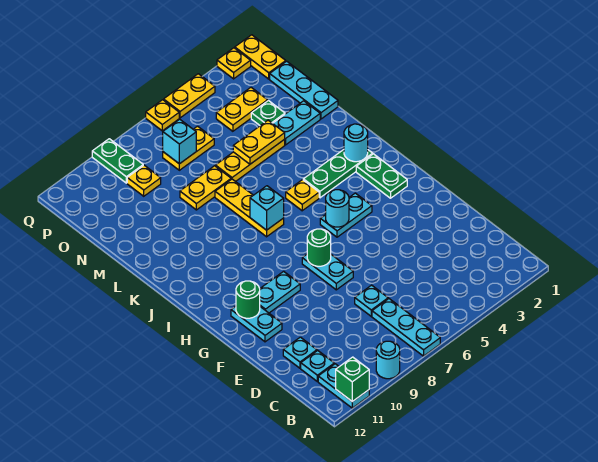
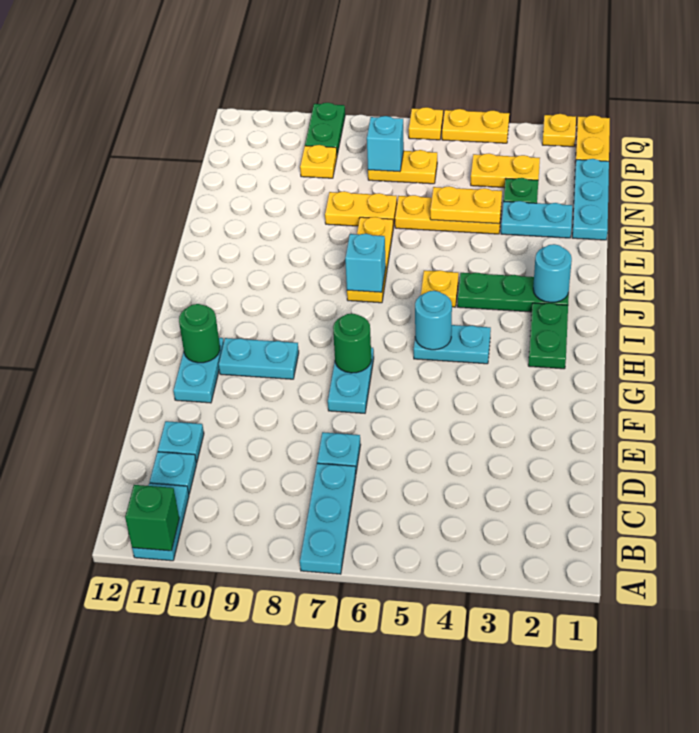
cyan round brick A9 level 1 -> none

